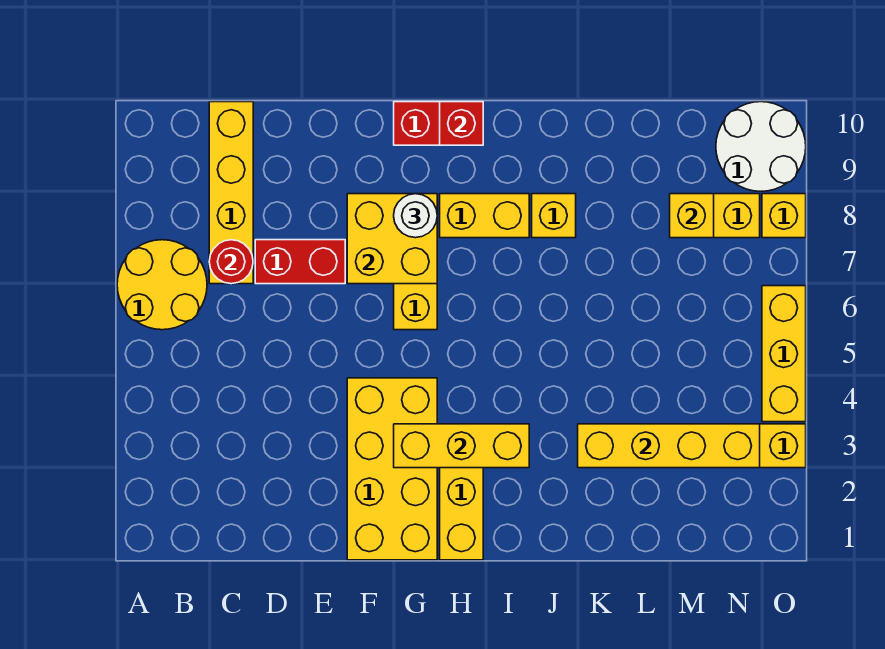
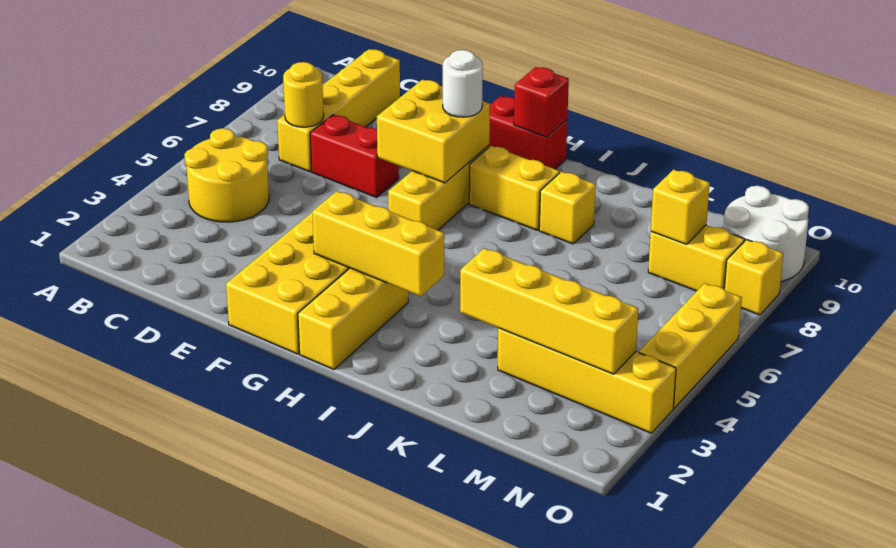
yellow round brick A6:B7 level 1 -> yellow round brick B4:C5 level 1
red round brick C7 level 2 -> yellow round brick C7 level 2

